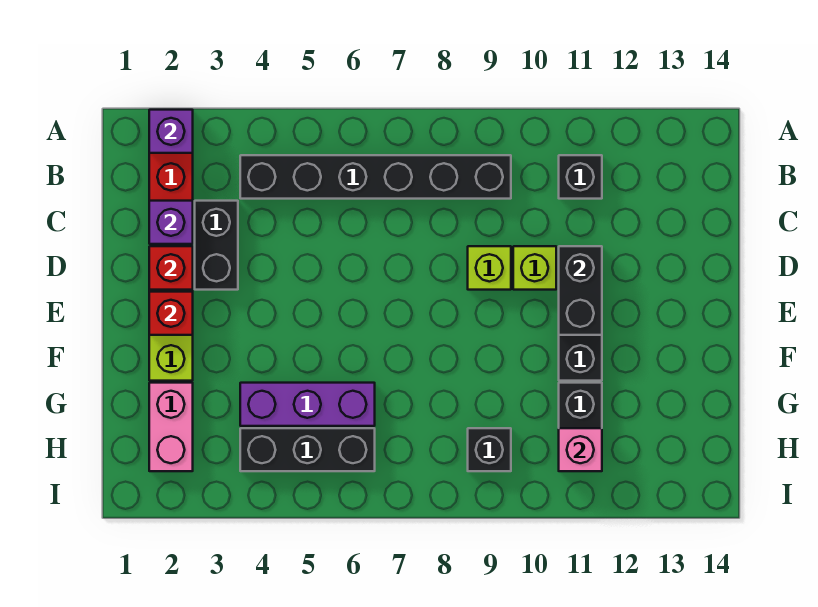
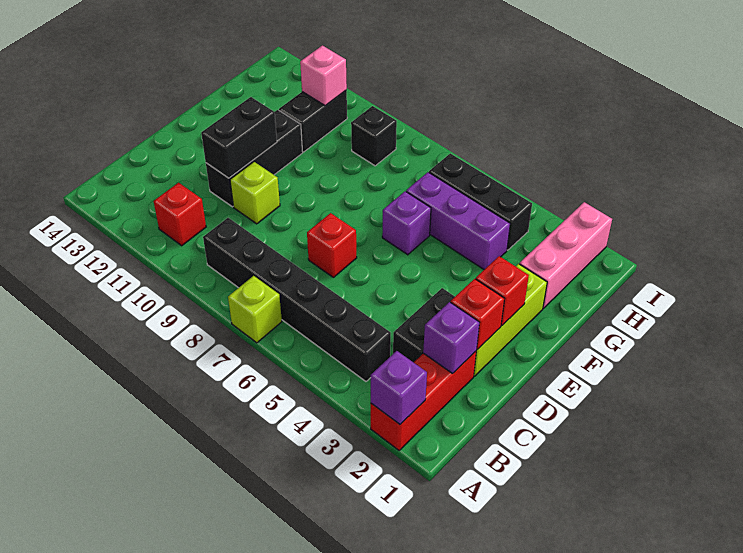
black brick B11 level 1 -> red brick B11 level 1
none -> red brick D7 level 1
lime brick D9 level 1 -> lime brick A7 level 1
none -> purple brick F6 level 1
pink brick G2:H2 level 1 -> pink brick G2:I2 level 1

